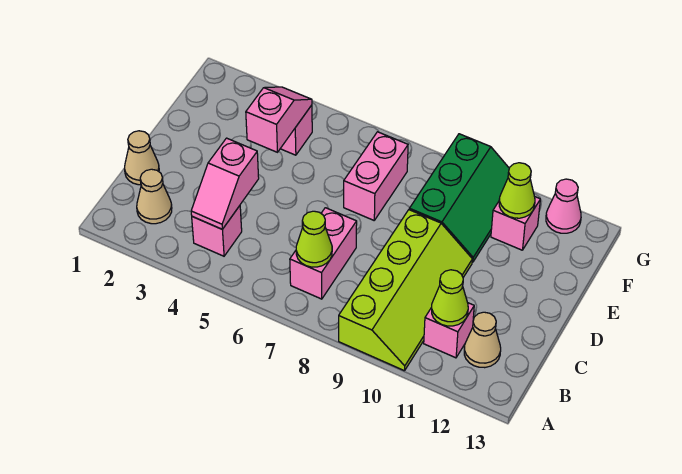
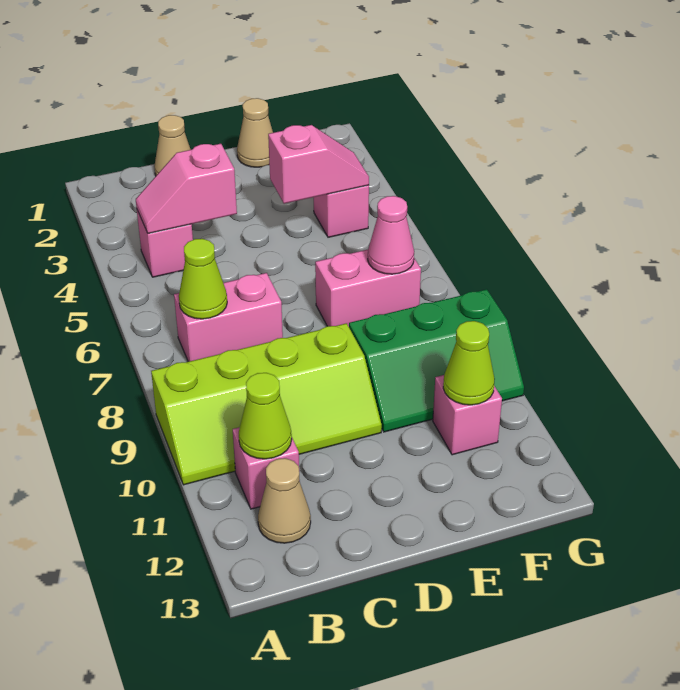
tan cone B2 level 1 -> tan cone E1 level 1
pink cone G12 level 1 -> pink cone F7 level 2

